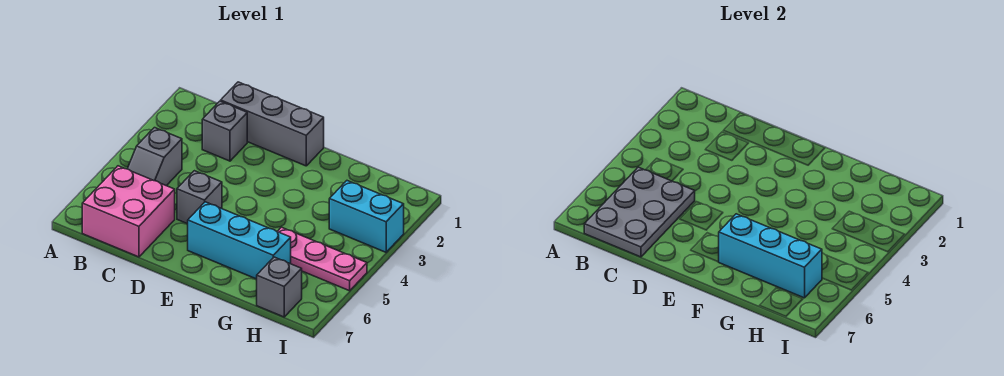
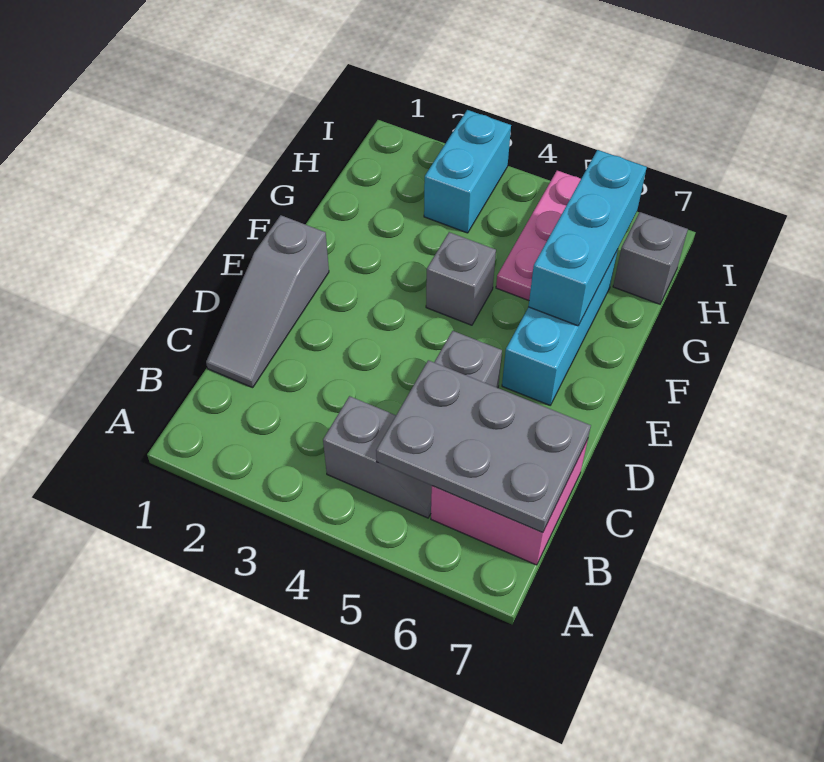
grey brick C1:E1 level 1 -> grey slope C1:E1 level 1 top E
grey brick C2 level 1 -> grey brick F4 level 1

